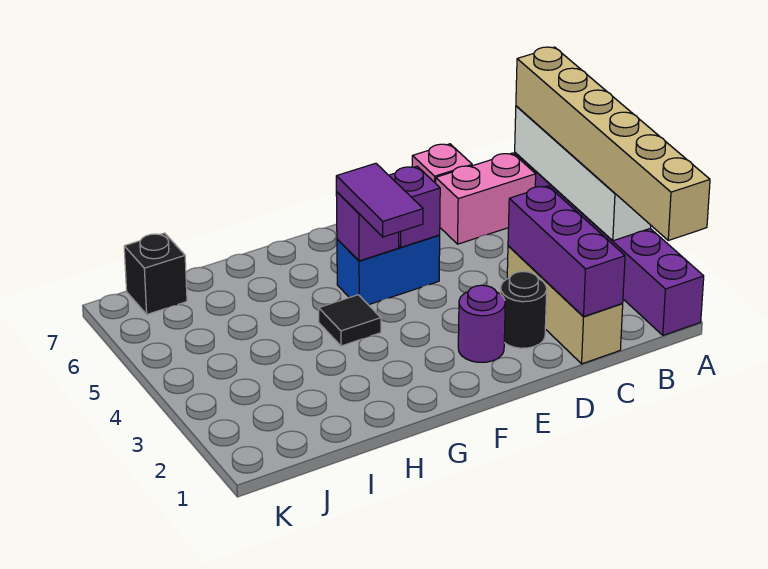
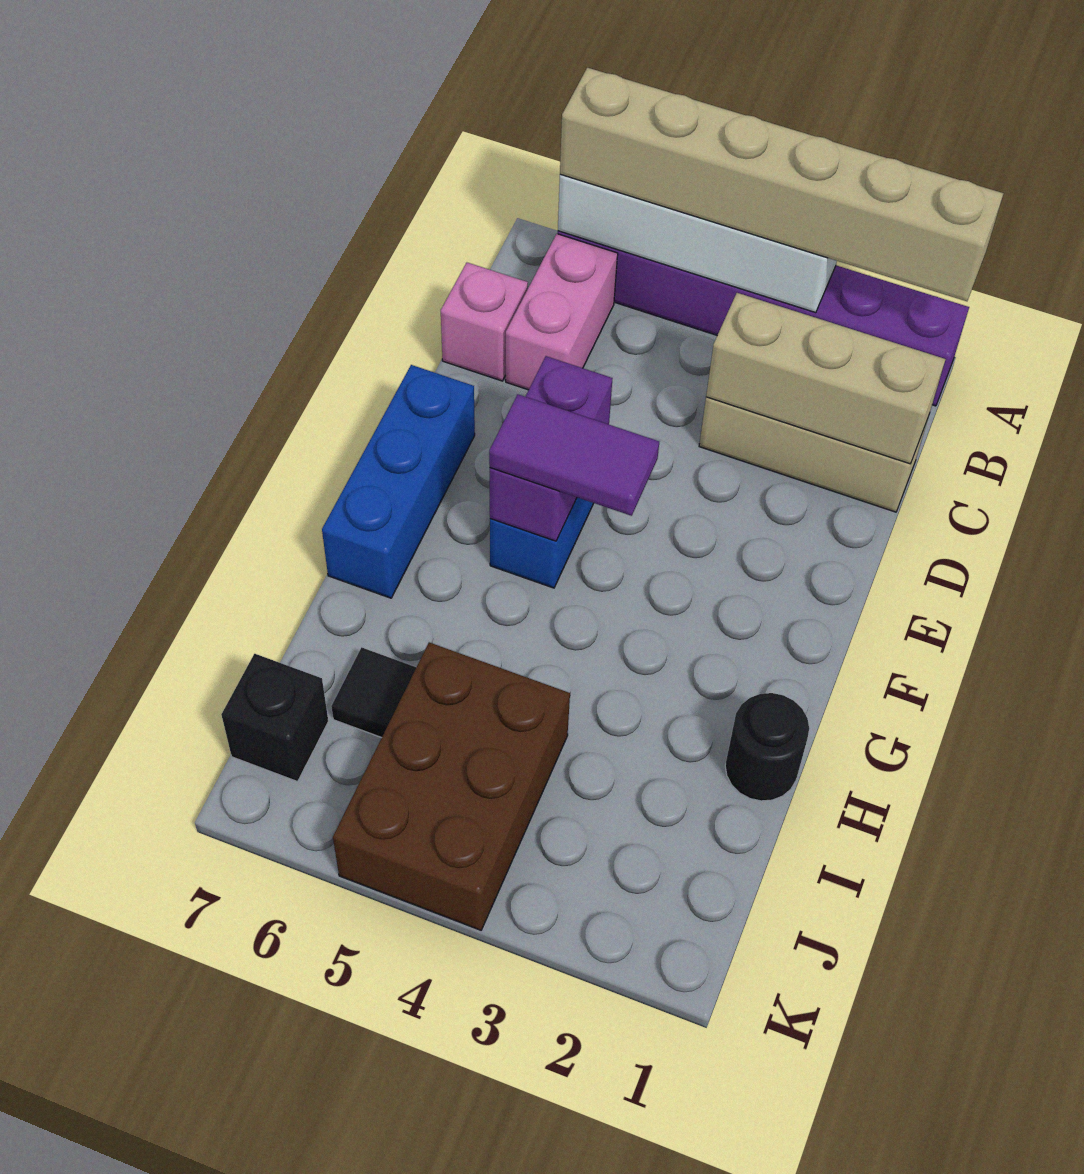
purple brick C1:C3 level 2 -> tan brick C1:C3 level 2
black round brick D2 level 1 -> black round brick H1 level 1
purple round brick E2 level 1 -> none
none -> blue brick E7:G7 level 1
black tile G4 level 1 -> black tile I6 level 1
none -> brown brick I4:K5 level 1

